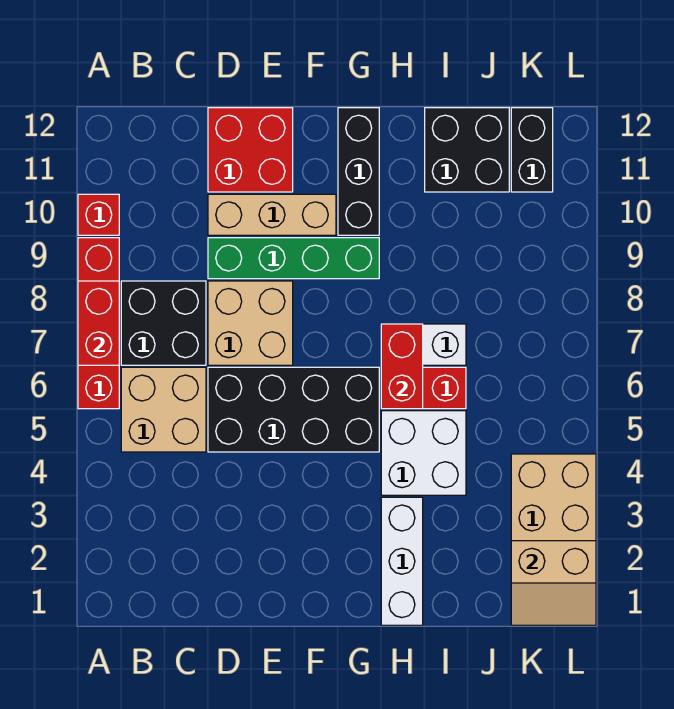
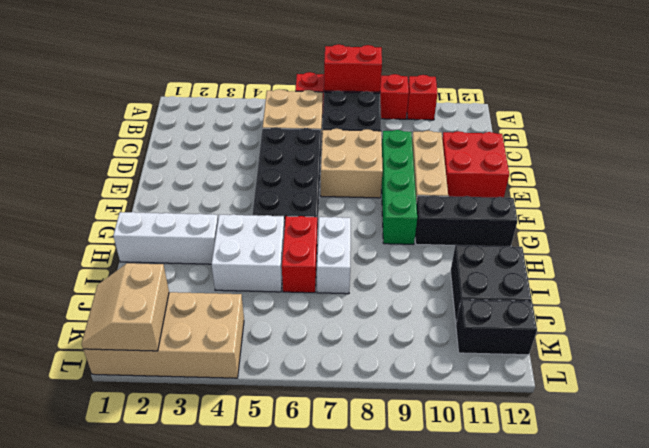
red brick H6:H7 level 2 -> none

